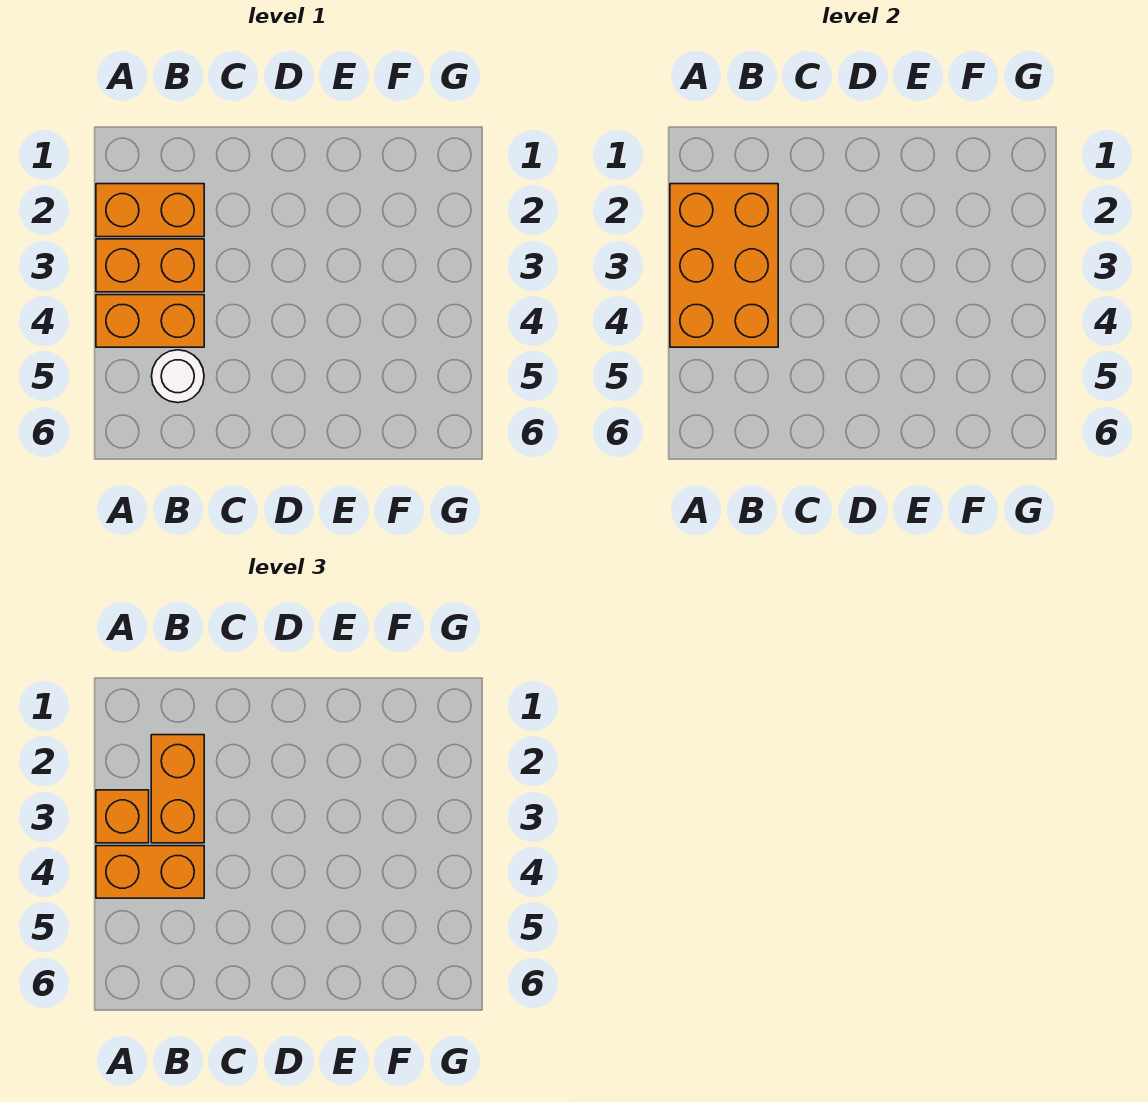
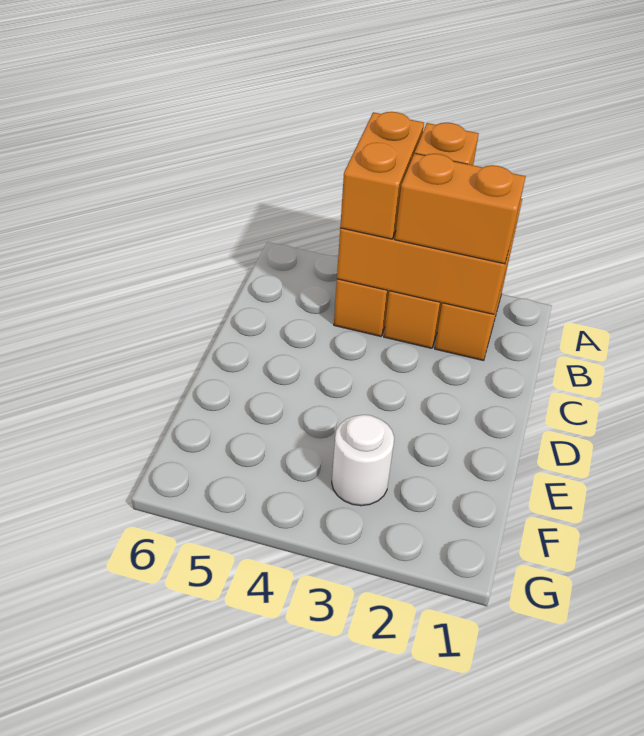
white round brick B5 level 1 -> white round brick F3 level 1

